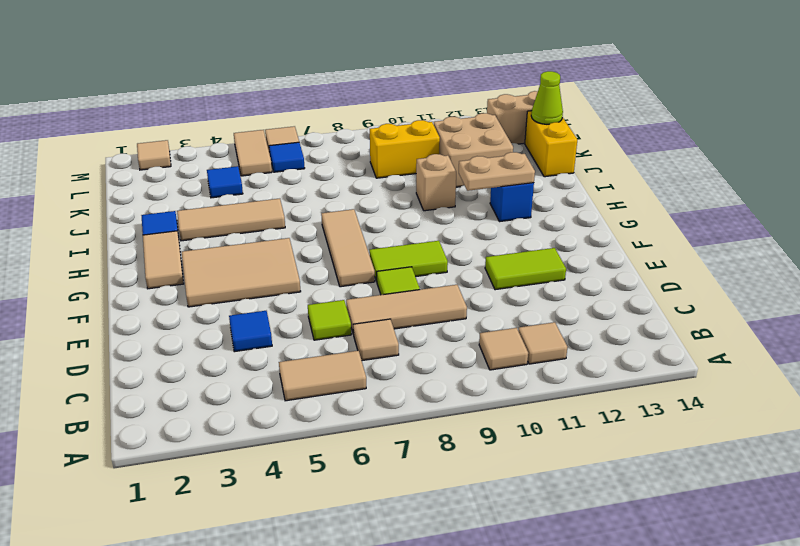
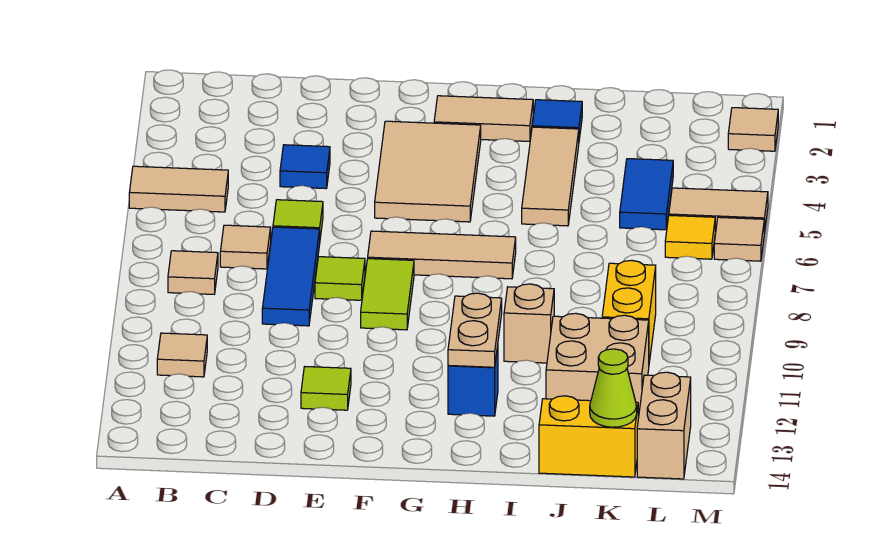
tan tile B5:B6 level 1 -> tan tile A5:B5 level 1
tan tile B10 level 1 -> tan tile B8 level 1
tan tile D7:D9 level 1 -> blue tile D7:D9 level 1
lime tile E11:E12 level 1 -> lime tile E12 level 1
blue tile K4 level 1 -> blue tile K4:K5 level 1
blue tile L6 level 1 -> yellow tile L6 level 1

